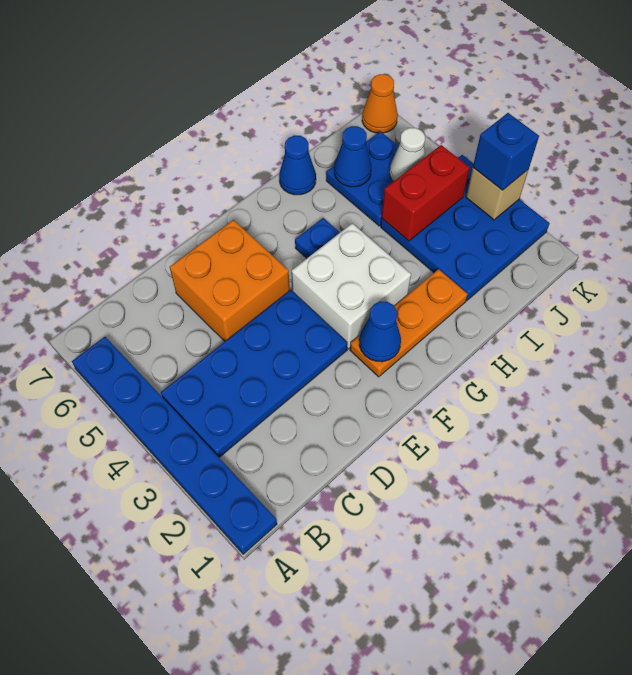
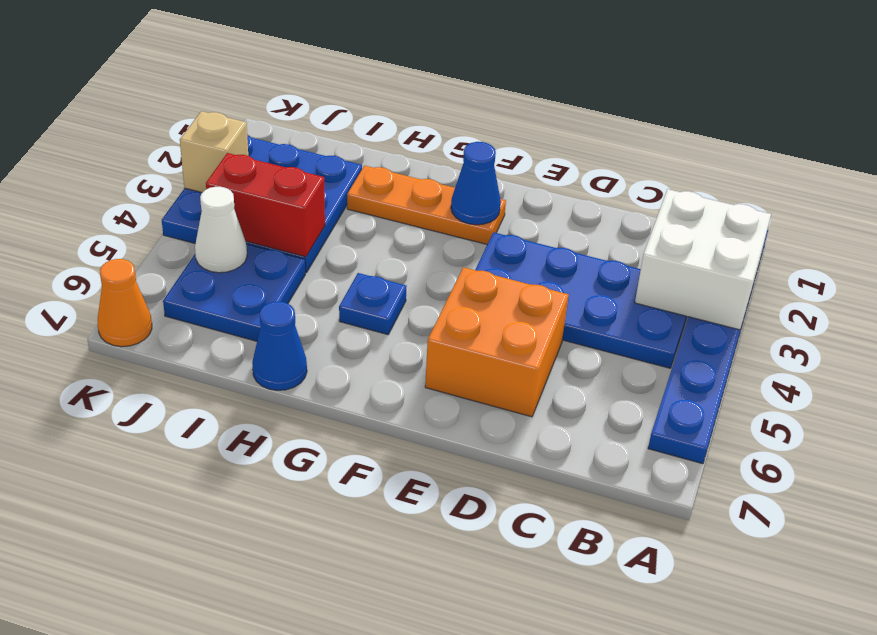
white brick F3:G4 level 1 -> white brick A2:B3 level 2
blue cone I6 level 2 -> none
blue brick K3 level 3 -> none

